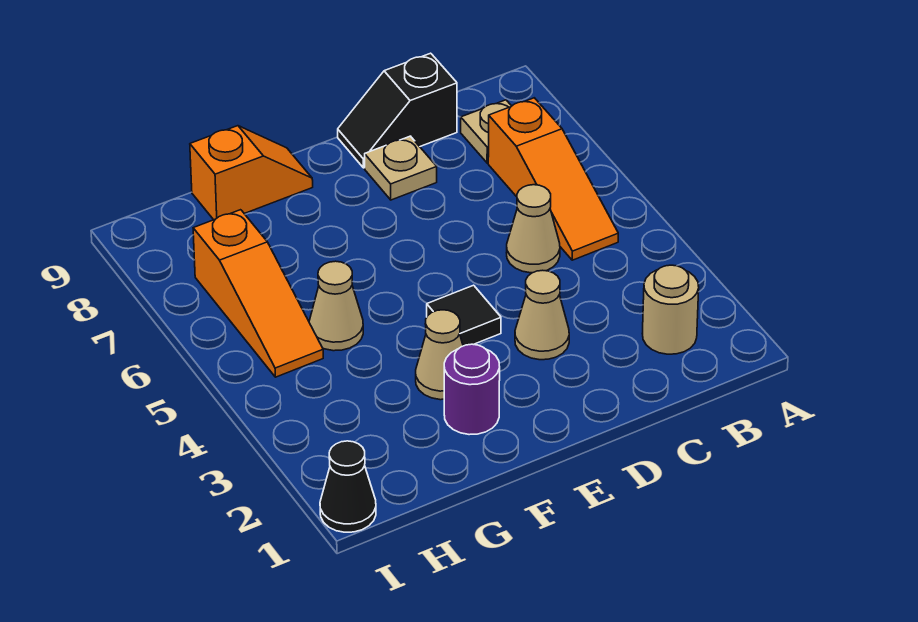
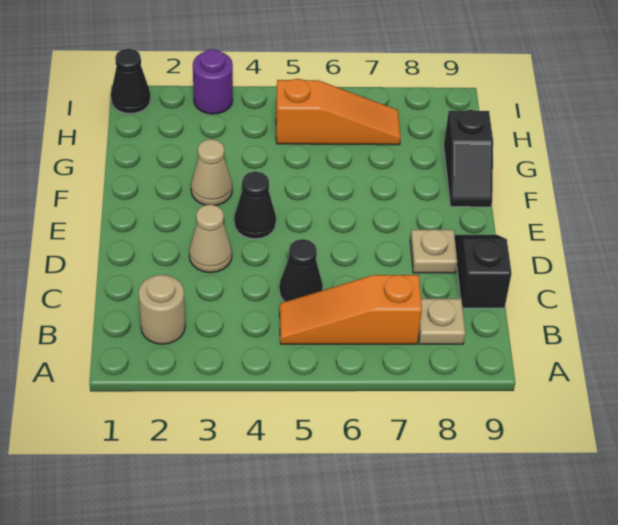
tan cone C5 level 1 -> black cone C5 level 1
black tile E4 level 1 -> black cone E4 level 1
purple round brick F2 level 1 -> purple round brick I3 level 1
orange slope F9:G9 level 1 top G -> black slope F9:G9 level 1 top G
tan cone G5 level 1 -> none
orange slope H5:H7 level 1 top 7 -> orange slope H5:H7 level 1 top 5

